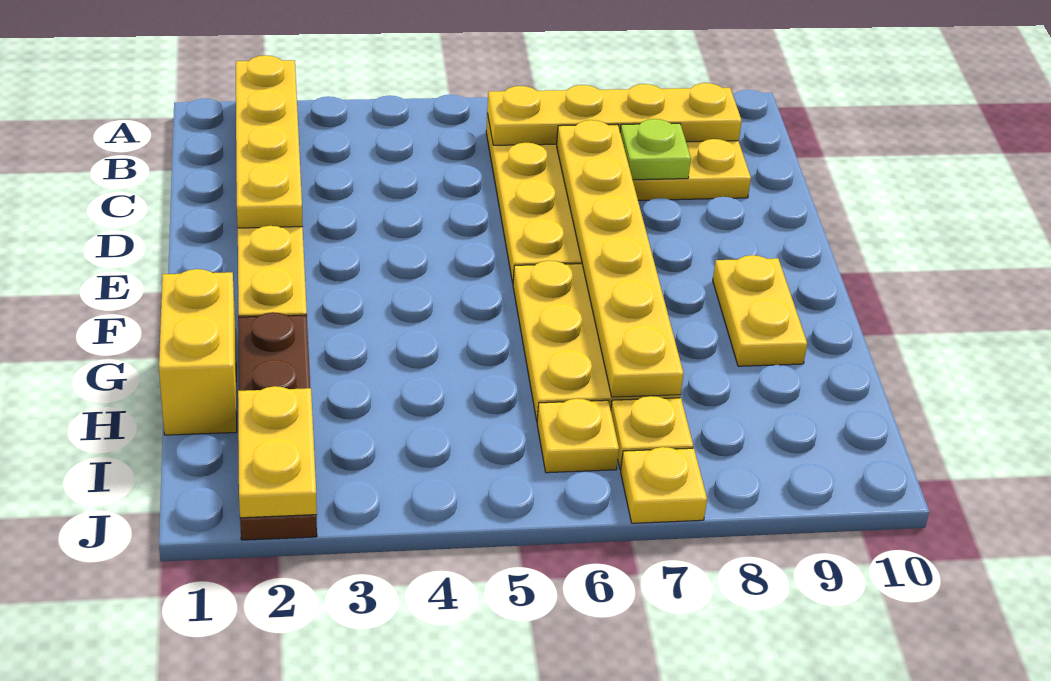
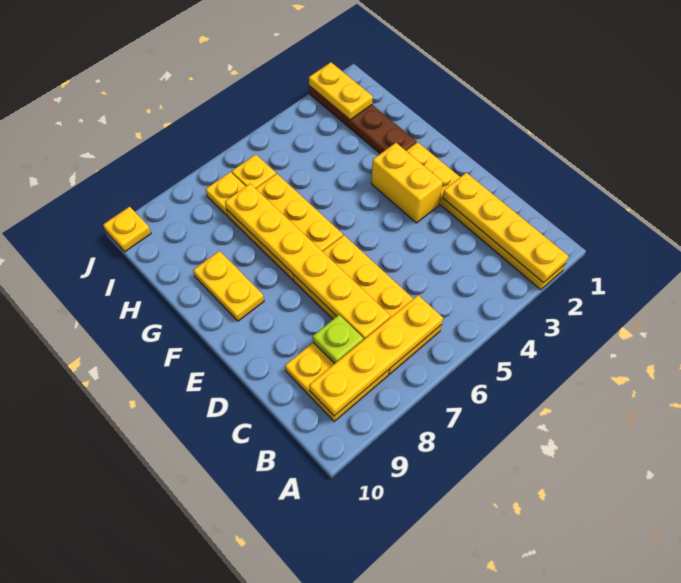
yellow brick G1:H1 level 1 -> yellow brick E3:F3 level 1
yellow plate J7 level 1 -> yellow plate J10 level 1

